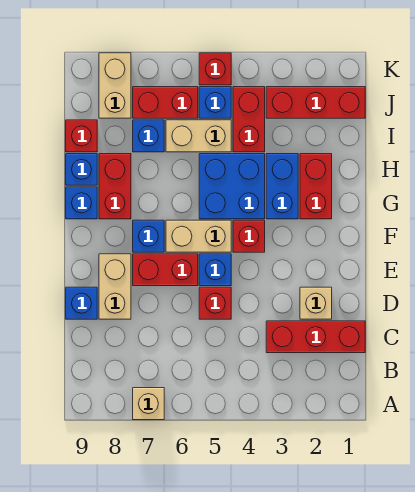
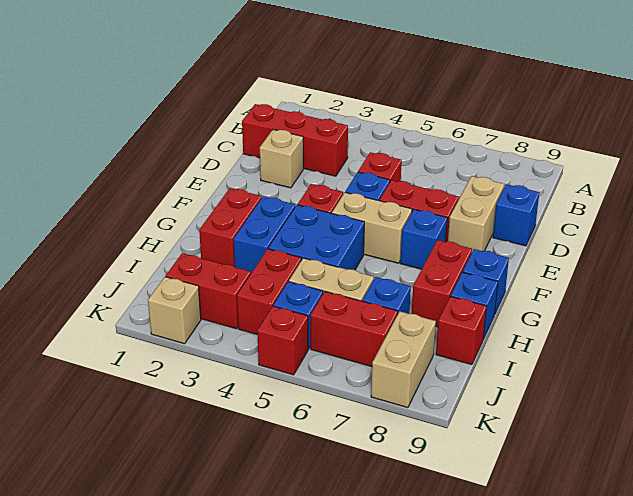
tan brick A7 level 1 -> tan brick K2 level 1
red brick J1:J3 level 1 -> red brick J2:J3 level 1

